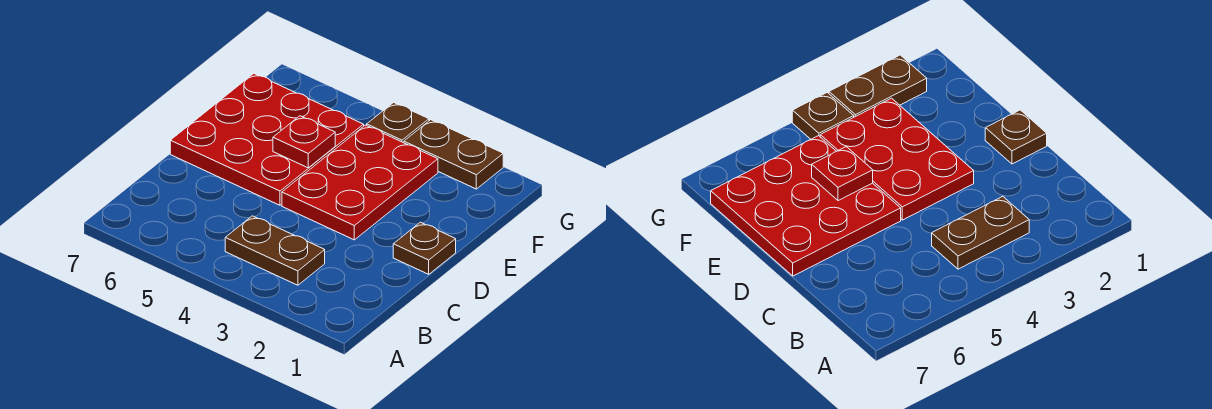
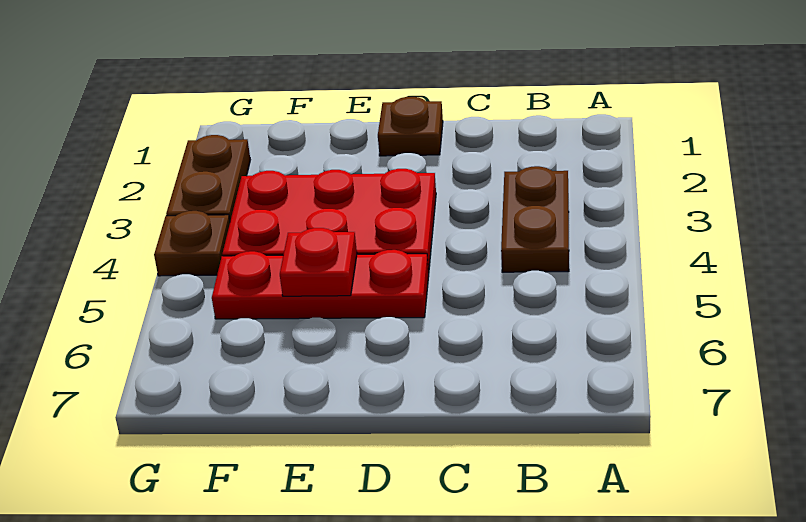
red plate D5:F7 level 1 -> red plate D5:F5 level 1

